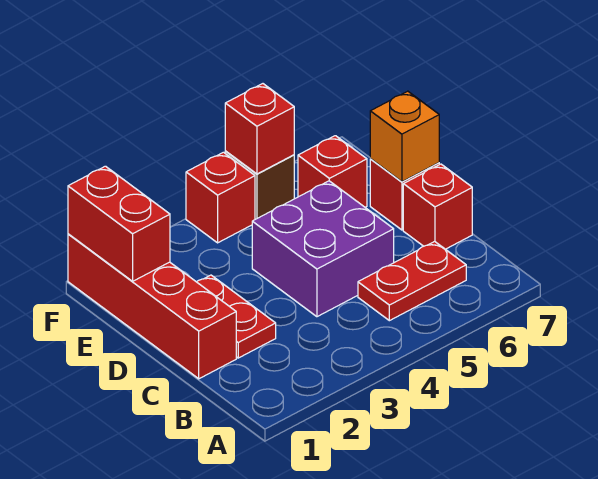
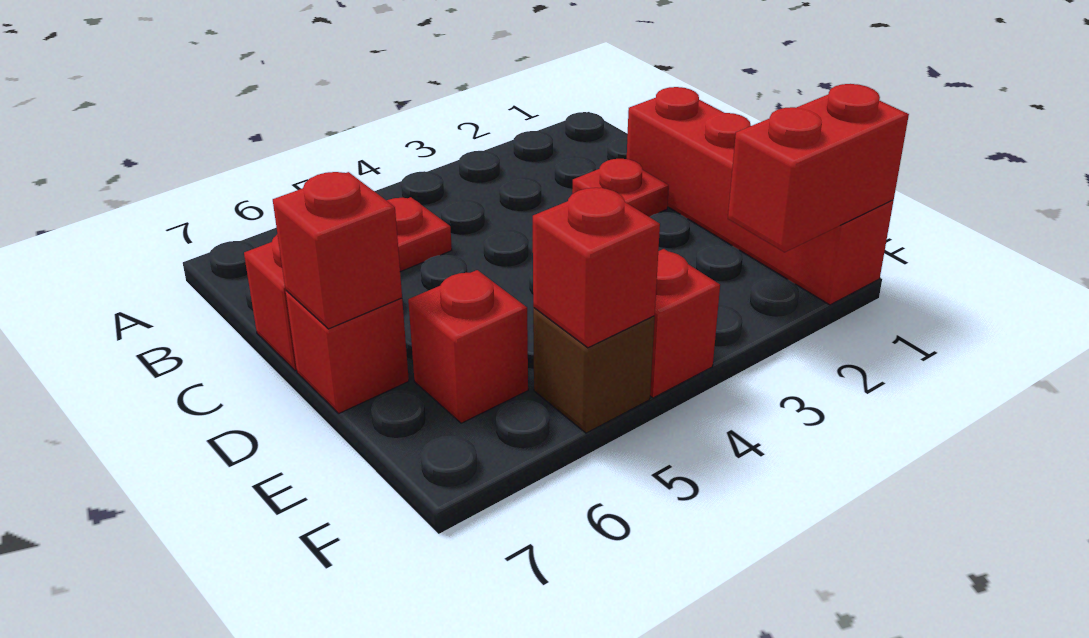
red plate C2:D2 level 1 -> red plate C2 level 1
purple brick C4:D5 level 1 -> none
orange brick D7 level 2 -> red brick D7 level 2
red brick E1:F1 level 2 -> red brick F1:F2 level 2

